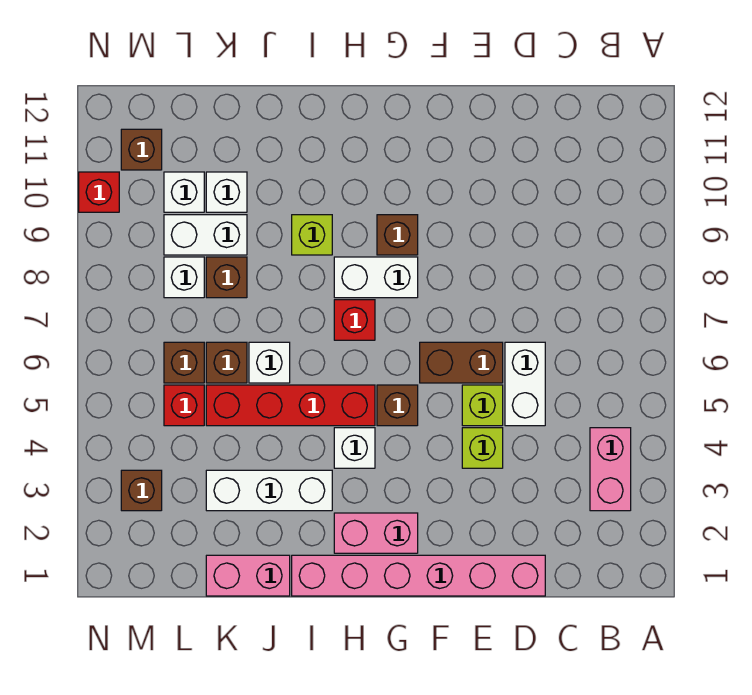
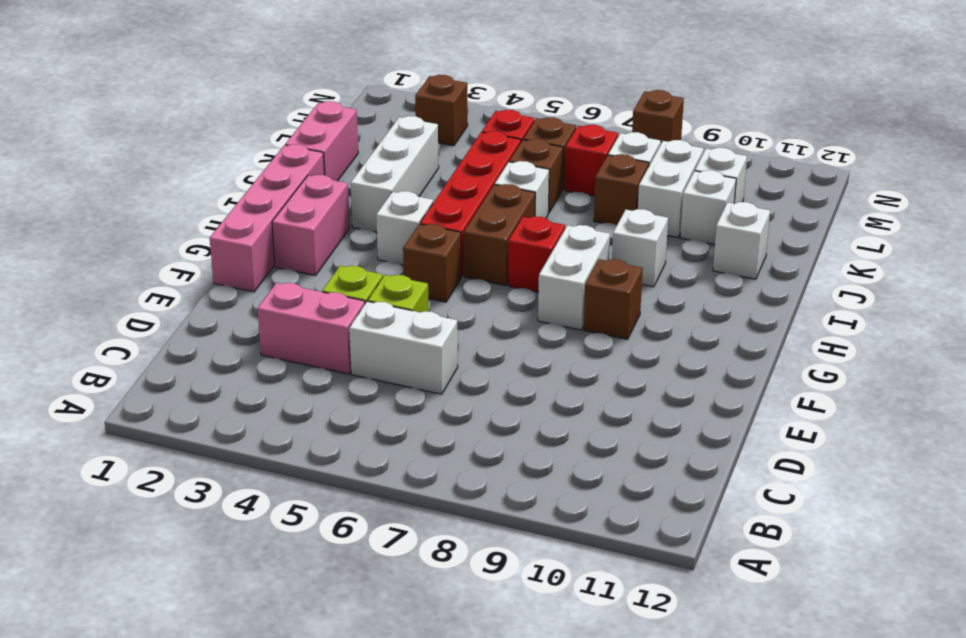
pink brick B3:B4 level 1 -> pink brick D3:D4 level 1
pink brick D1:I1 level 1 -> pink brick F1:I1 level 1
brown brick E6:F6 level 1 -> brown brick H6:I6 level 1
lime brick I9 level 1 -> white brick I9 level 1
none -> white brick J11 level 1
brown brick M11 level 1 -> brown brick N8 level 1
red brick N10 level 1 -> red brick L7 level 1

